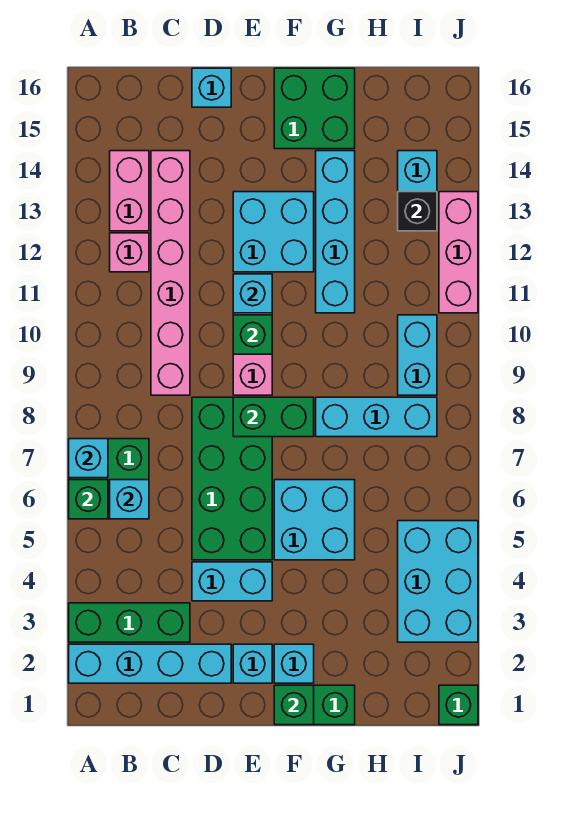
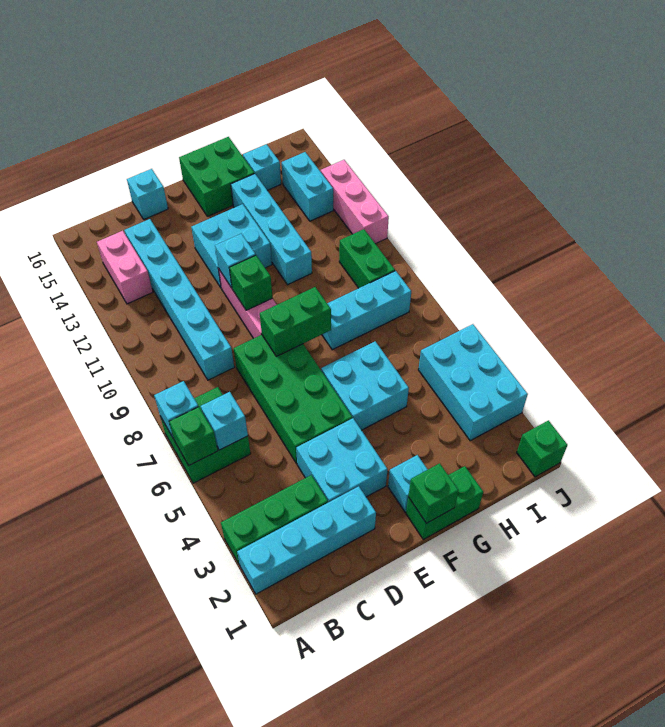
pink brick B12 level 1 -> none
pink brick C9:C14 level 1 -> cyan brick C9:C14 level 1
cyan brick D4:E4 level 1 -> cyan brick D3:E4 level 1
cyan brick E2 level 1 -> cyan brick H15 level 1
cyan brick I9:I10 level 1 -> green brick I9:I10 level 1
black brick I13 level 2 -> none

